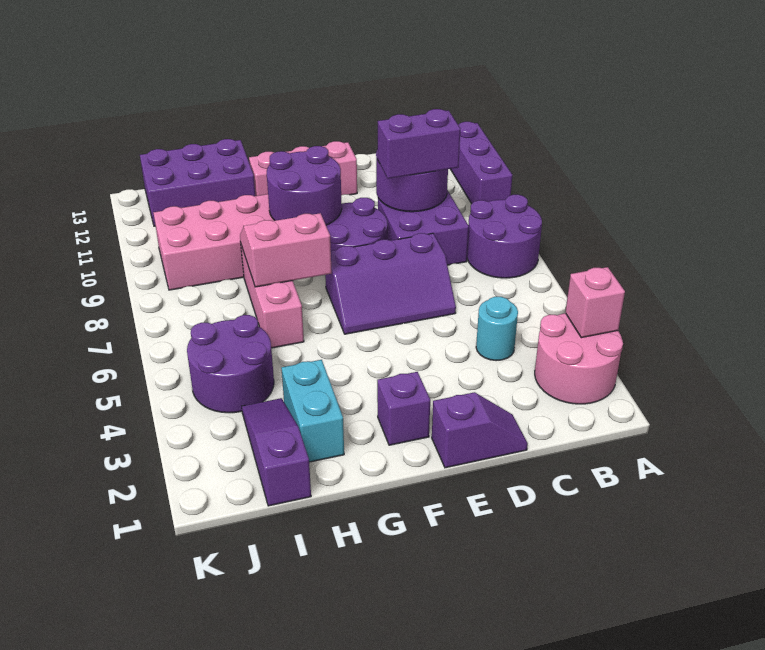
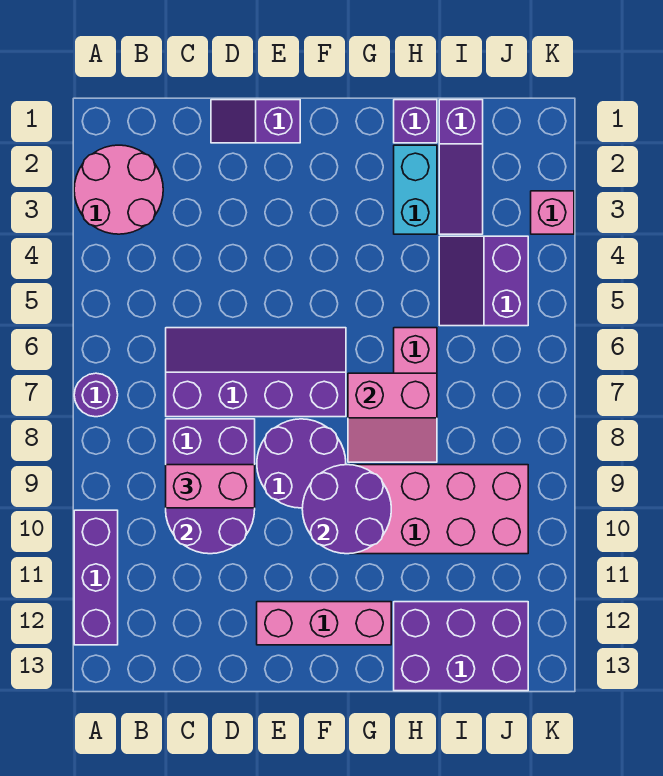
pink brick A3 level 2 -> pink brick K3 level 1
purple round brick A7:B8 level 1 -> purple round brick A7 level 1
cyan round brick C4 level 1 -> none
purple brick C9:D9 level 3 -> pink brick C9:D9 level 3
purple slope D6:F7 level 1 top 7 -> purple slope C6:F7 level 1 top 7
purple brick F2 level 1 -> purple brick H1 level 1
purple round brick I4:J5 level 1 -> purple slope I4:J5 level 1 top J

